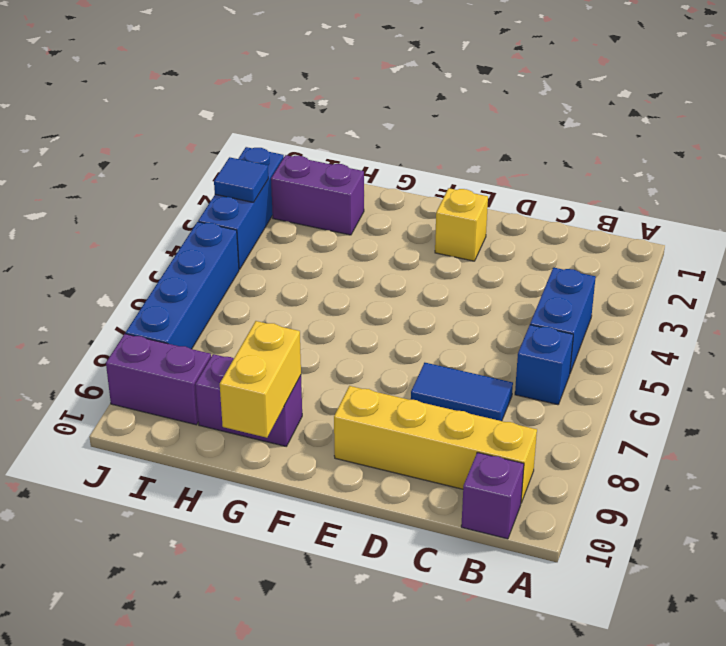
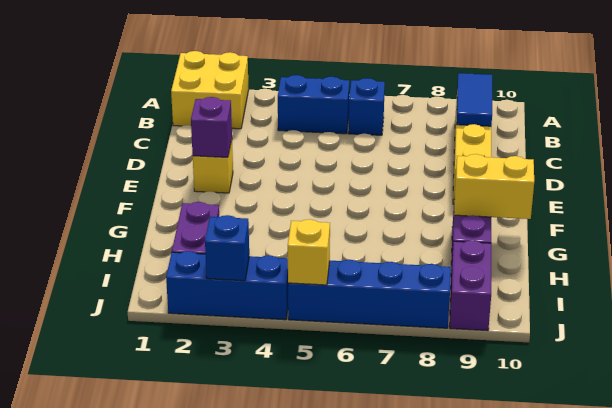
none -> yellow brick A1:B2 level 1
purple brick B10 level 1 -> purple brick E2 level 2
blue tile C7:D7 level 1 -> blue tile B9:C9 level 2
blue tile J3 level 2 -> blue brick J3 level 2
none -> yellow brick J5 level 2

